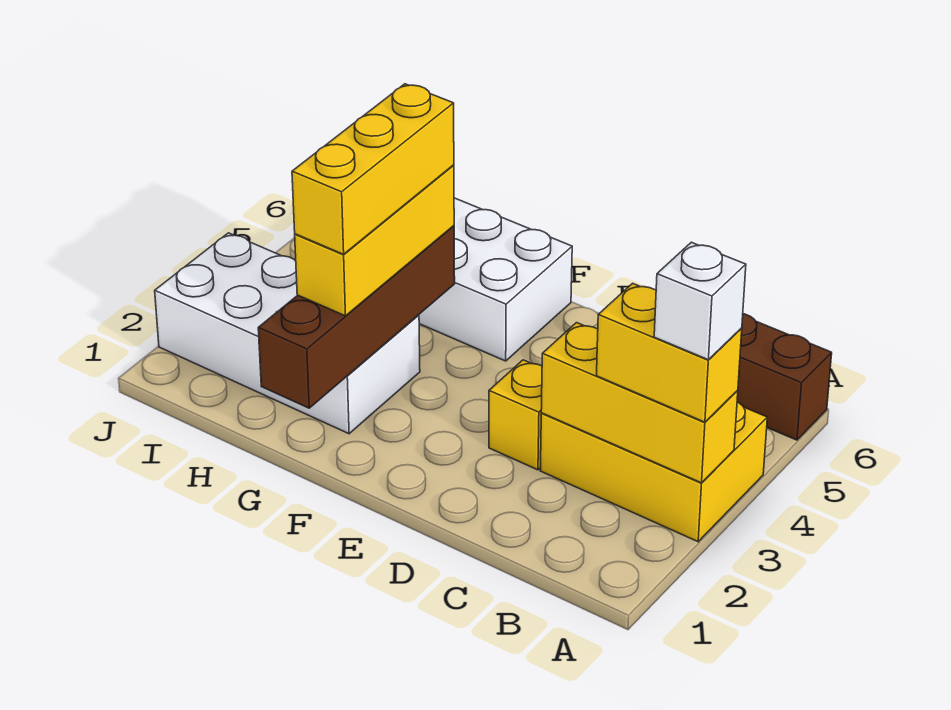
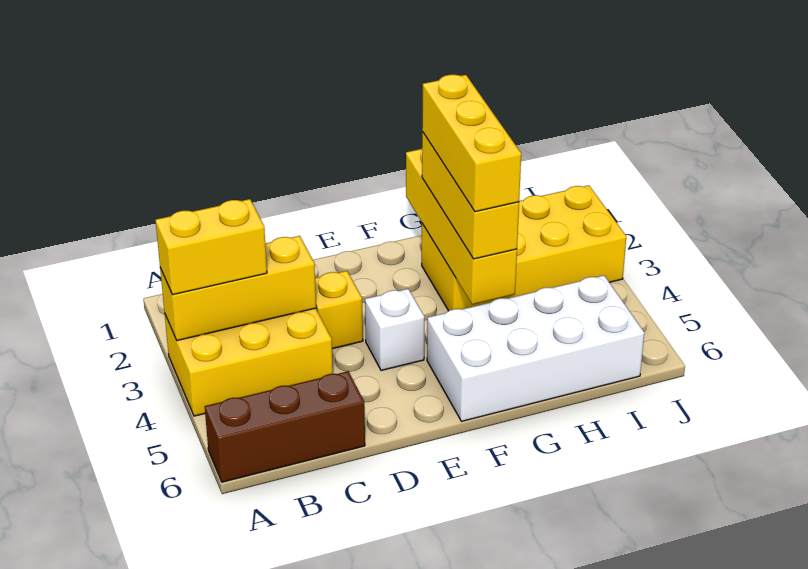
white brick A3 level 4 -> white brick E4 level 1
brown brick G1:G4 level 2 -> yellow brick G1:G4 level 2
white brick G2:J3 level 1 -> yellow brick G2:J3 level 1

